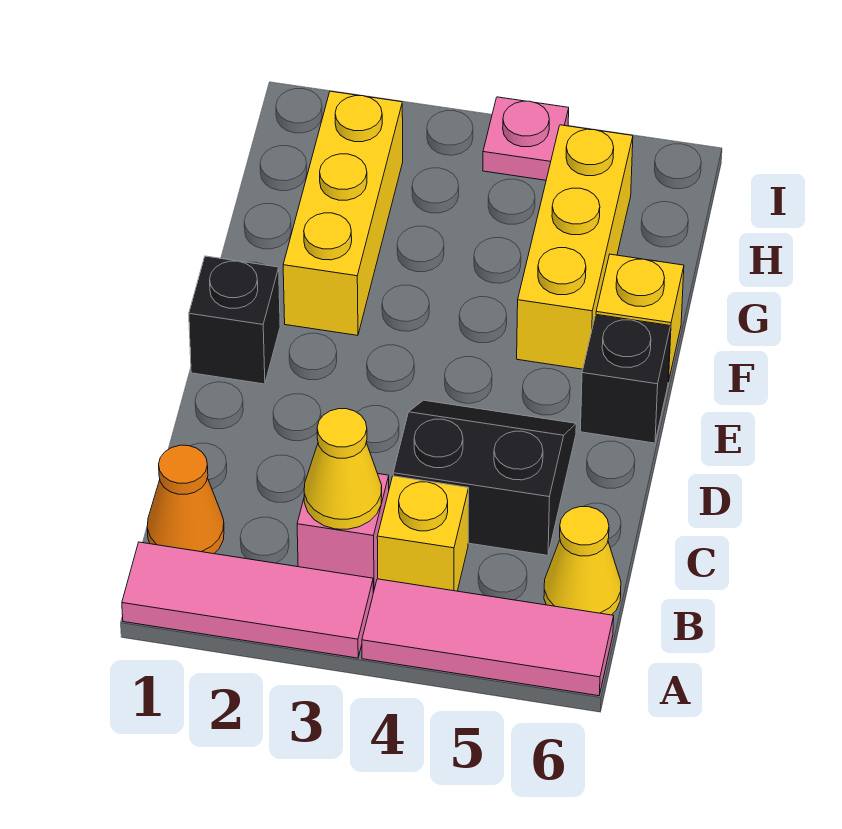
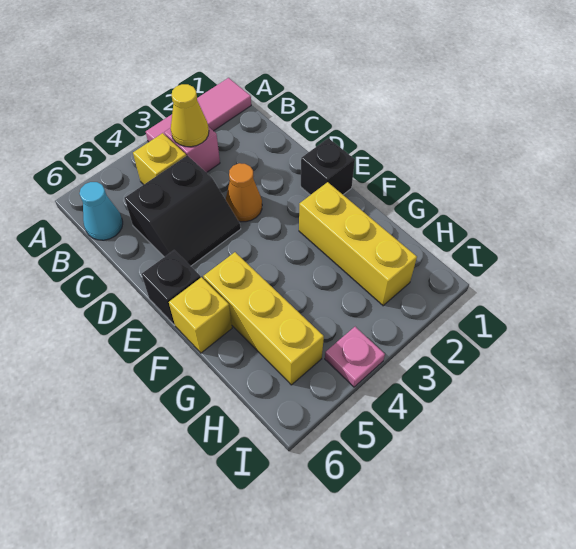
pink tile A4:A6 level 1 -> none
orange cone B1 level 1 -> orange cone D3 level 1
yellow cone B6 level 1 -> cyan cone B6 level 1

